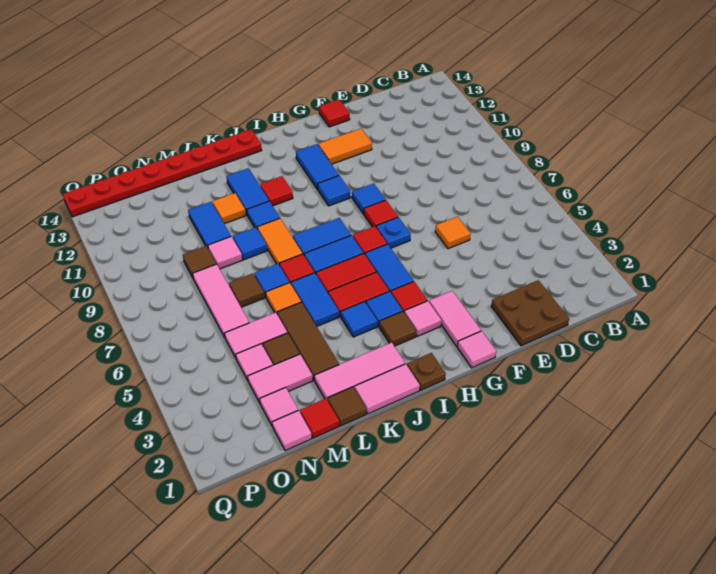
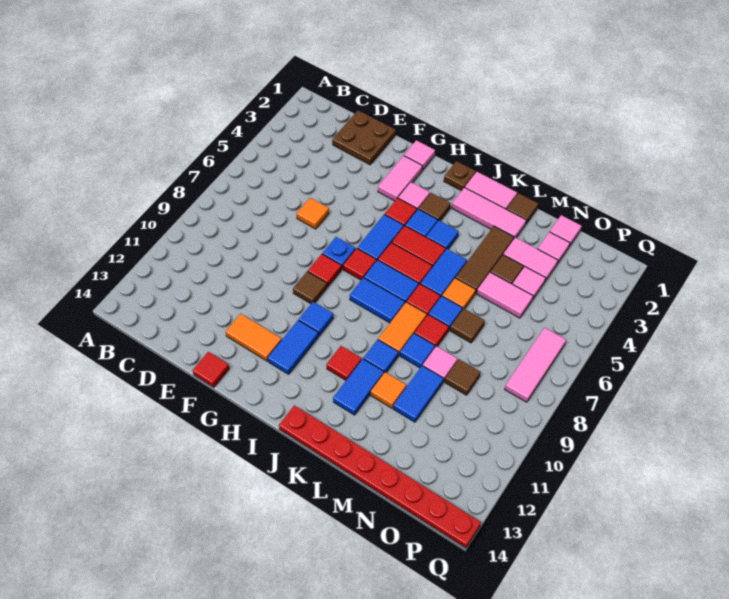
blue tile G9 level 1 -> brown tile G9 level 1
red tile M1 level 1 -> red tile L8 level 1
pink tile N6:N8 level 1 -> pink tile P6:P8 level 1

